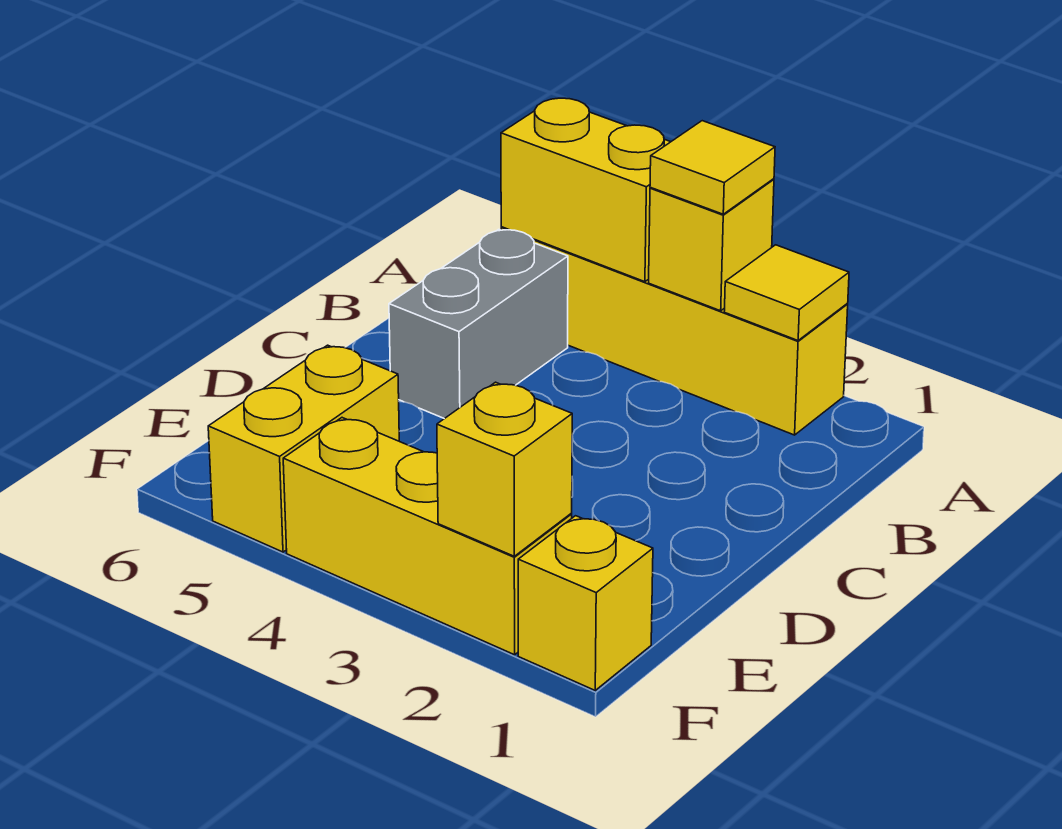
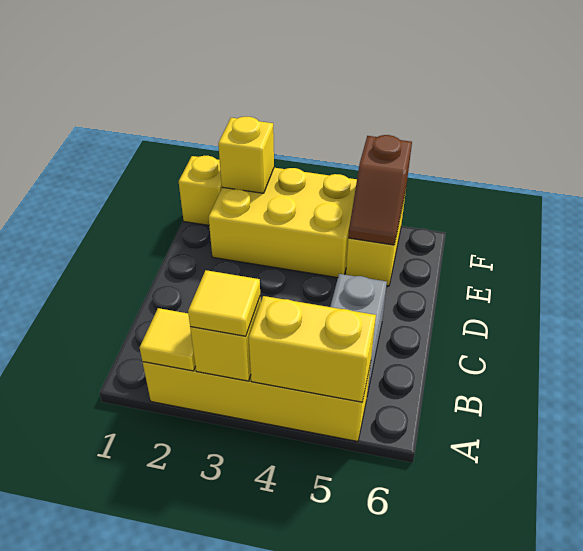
none -> brown slope E5:F5 level 2 top F
yellow brick F2:F4 level 1 -> yellow brick E2:F4 level 1

